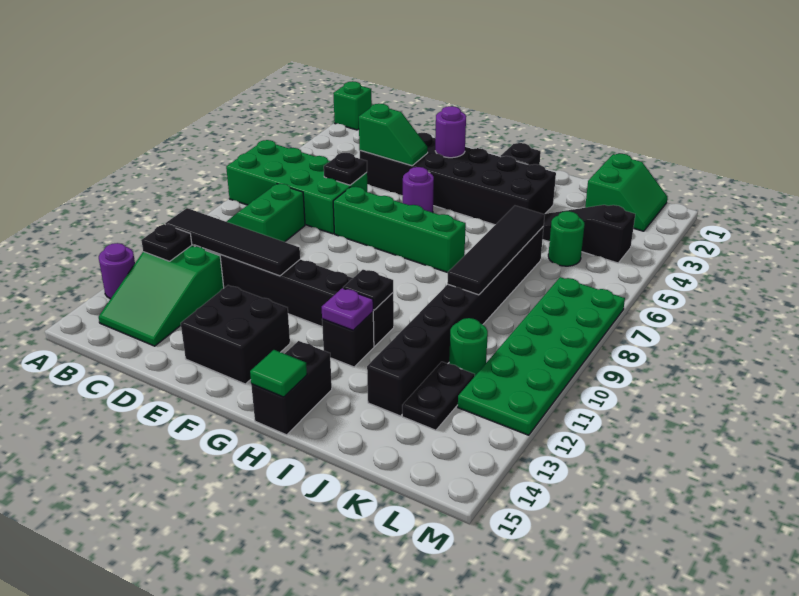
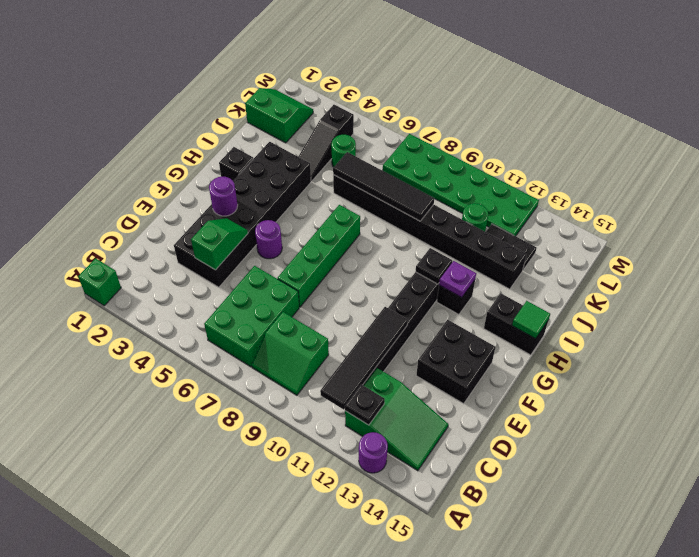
green brick A6:D7 level 1 -> green brick B6:D7 level 1
black plate D6 level 2 -> none

